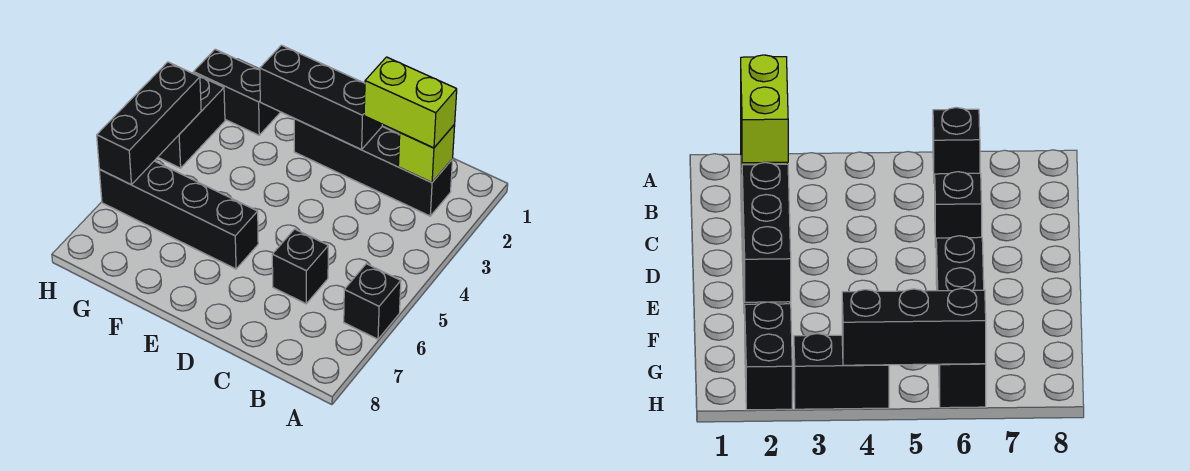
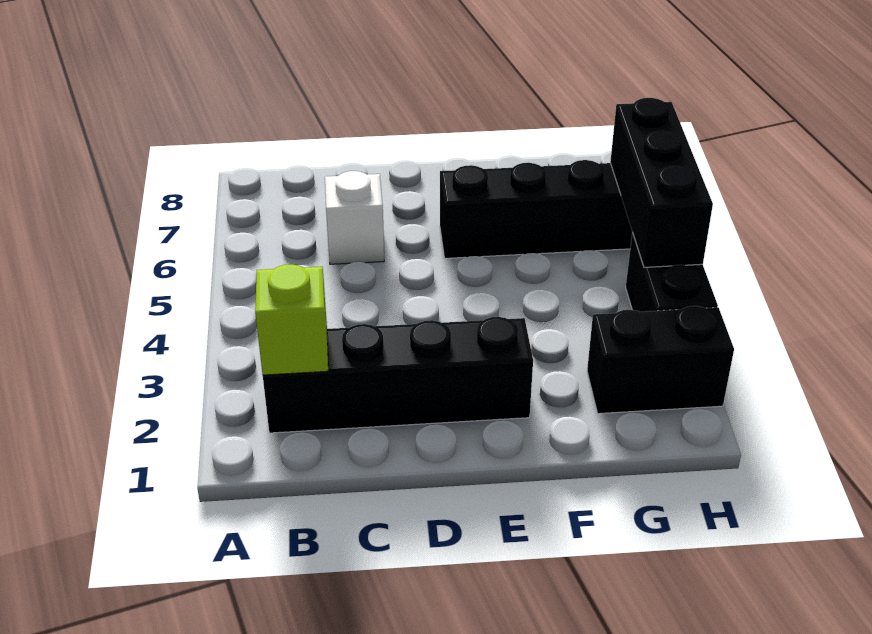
black brick A6 level 1 -> none
lime brick B2:C2 level 3 -> none
black brick C6 level 1 -> white brick C6 level 1
black brick D2:F2 level 2 -> none

